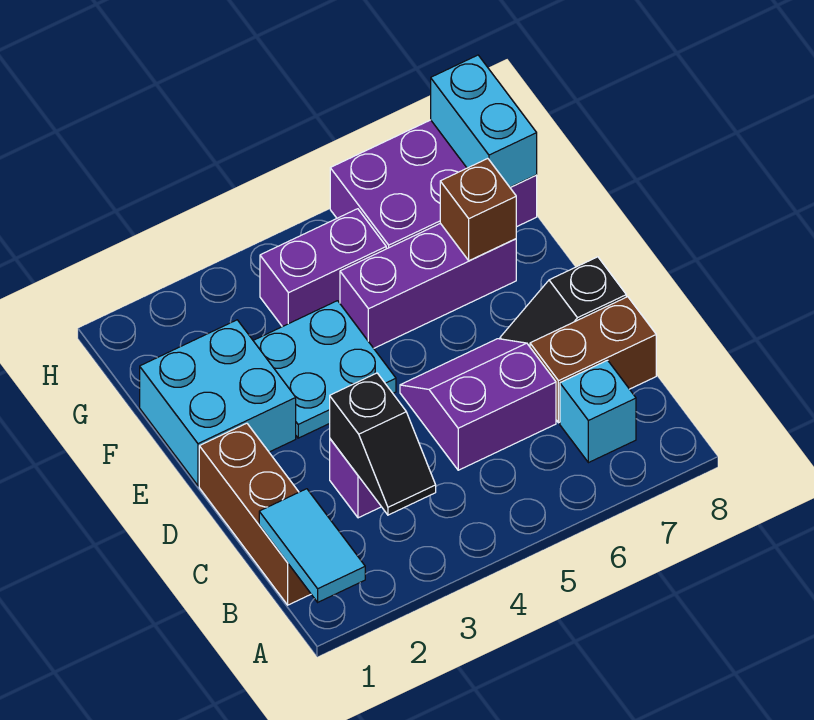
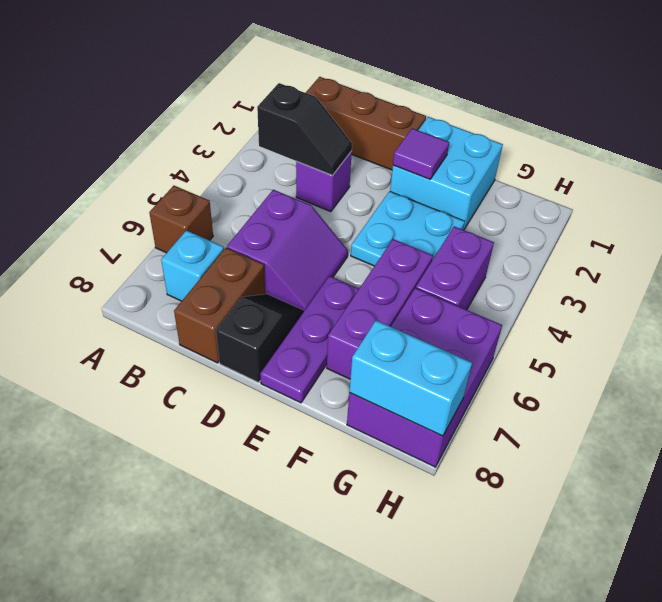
cyan tile A1:B1 level 2 -> none
black slope B3:C3 level 2 top C -> black slope B3:C3 level 2 top B
none -> purple tile E2 level 2
none -> purple plate E6:E8 level 1
brown brick F7 level 2 -> brown brick A6 level 1

